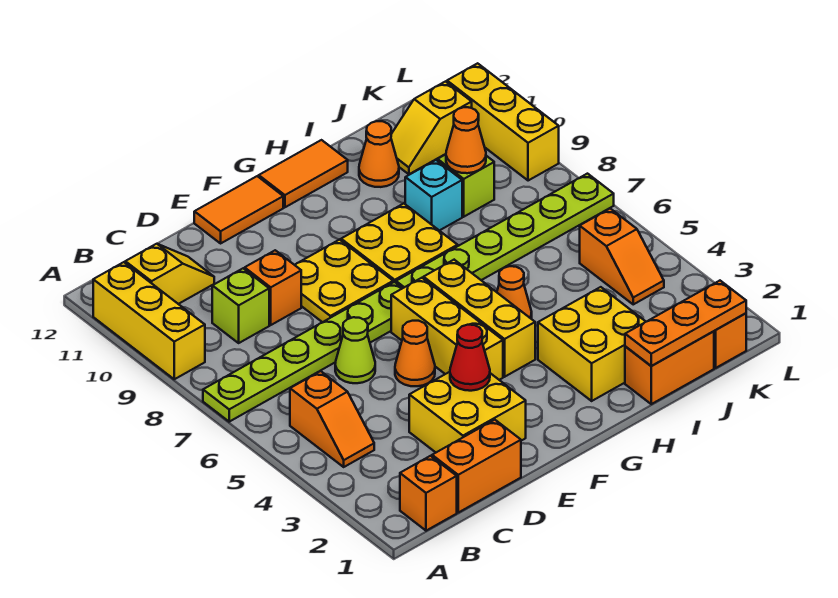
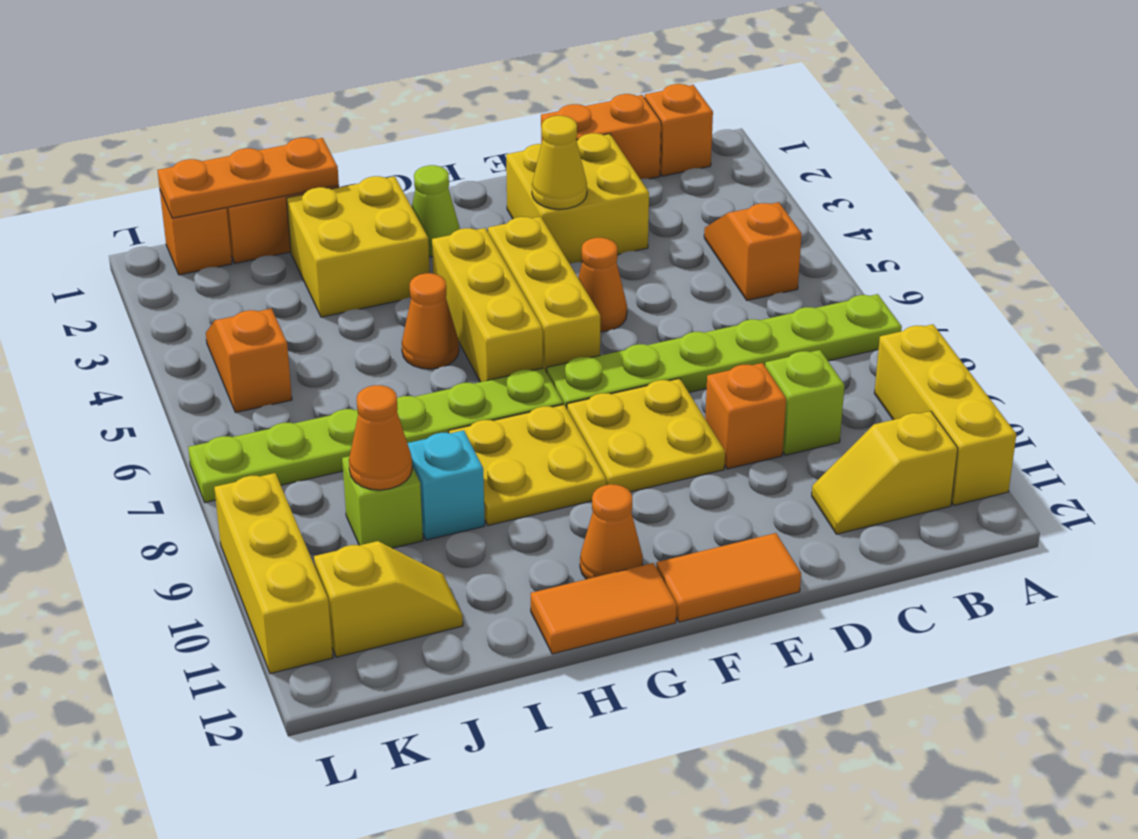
lime cone D6 level 1 -> lime cone G2 level 1
red cone E3 level 2 -> yellow cone E3 level 2
orange cone I11 level 1 -> orange cone G11 level 1

